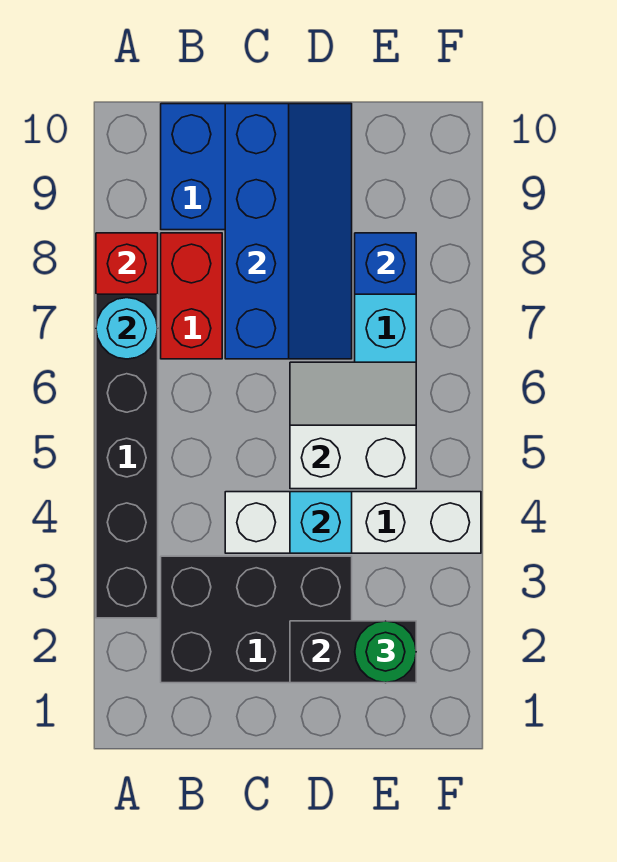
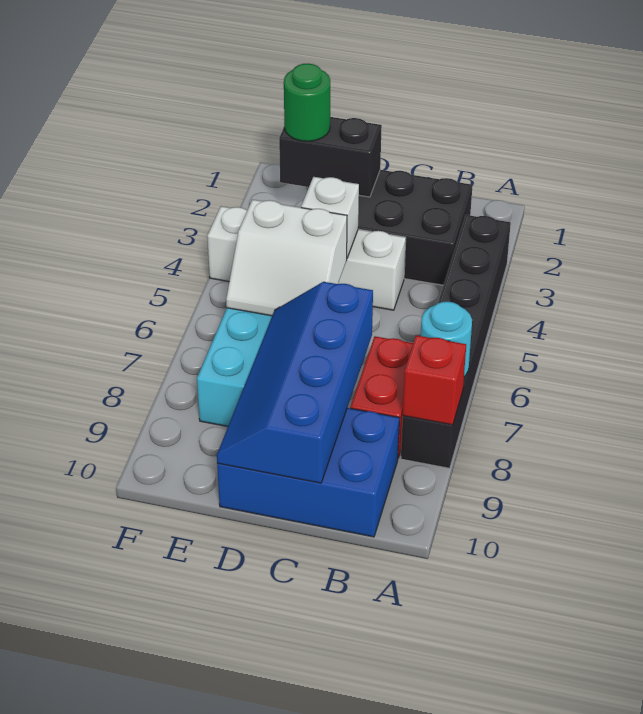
cyan brick D4 level 2 -> white brick D4 level 2
blue brick E8 level 2 -> none

